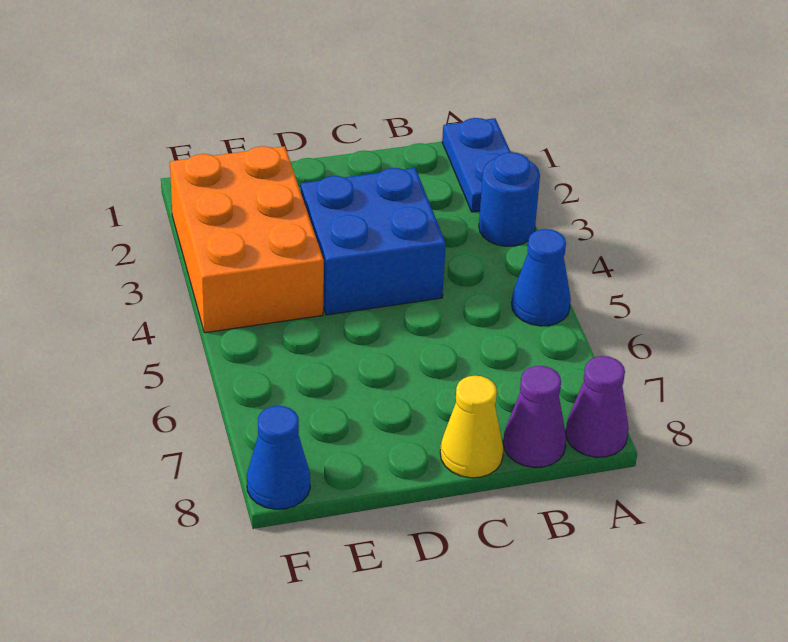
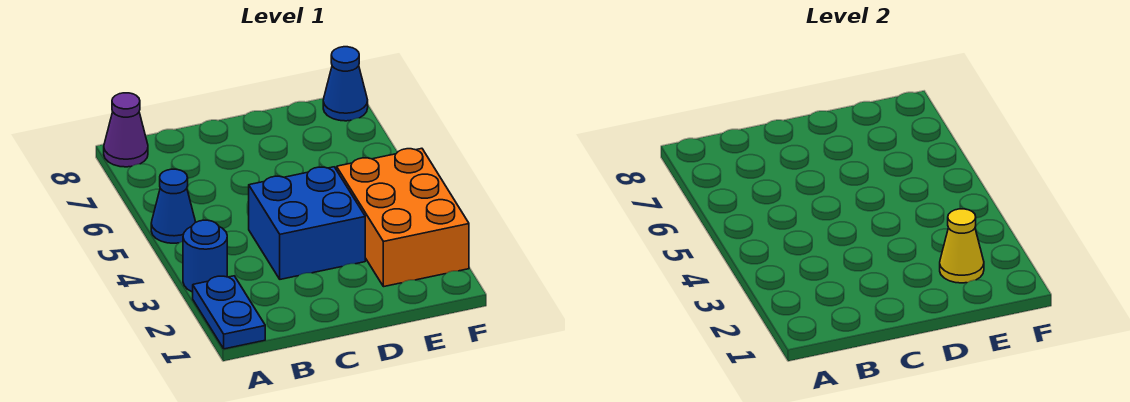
purple cone B8 level 1 -> none
yellow cone C8 level 1 -> yellow cone E2 level 2

